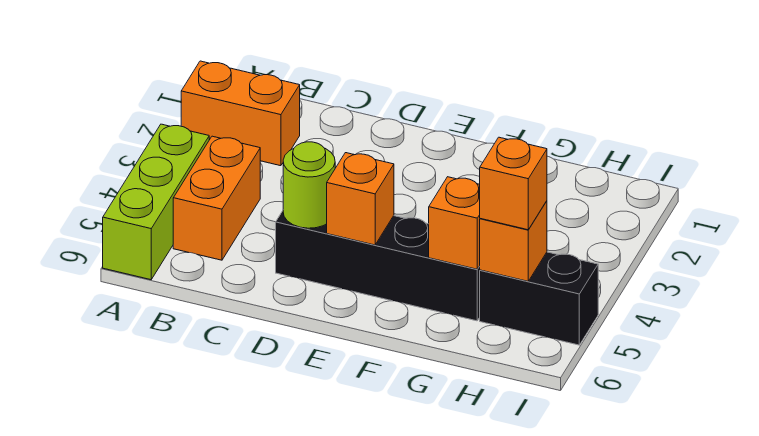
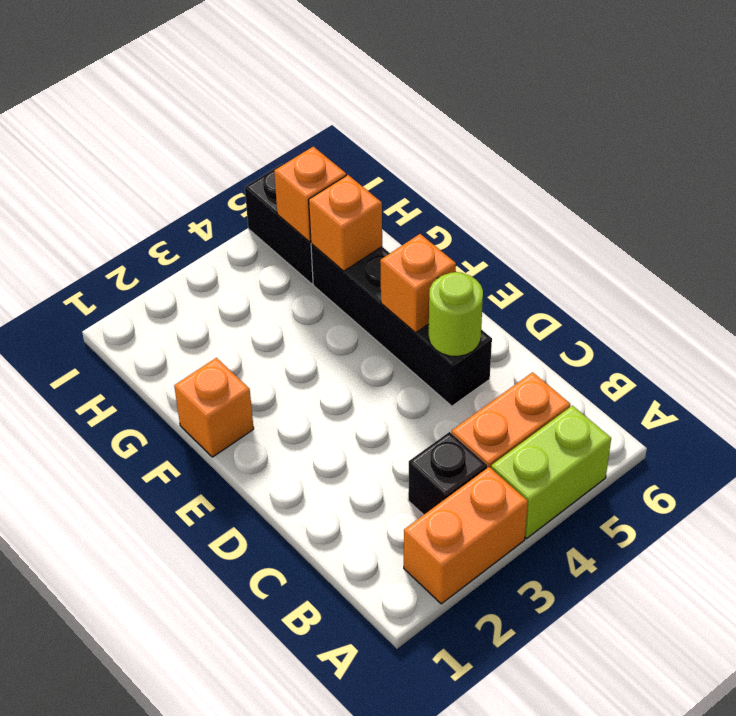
orange brick A2:B2 level 1 -> orange brick A2:A3 level 1
lime brick A4:A6 level 1 -> lime brick A4:A5 level 1
none -> black brick B3 level 1
orange brick H5 level 3 -> orange brick F1 level 1

